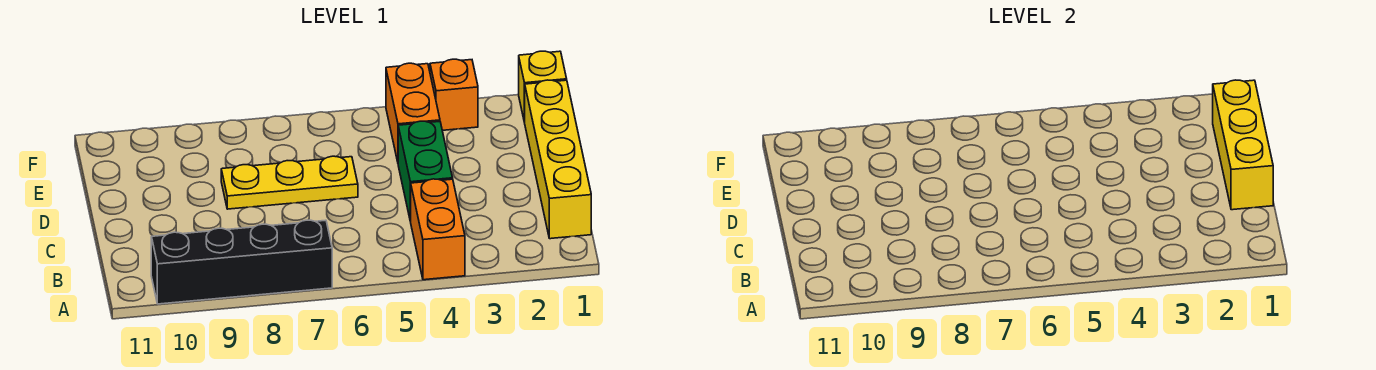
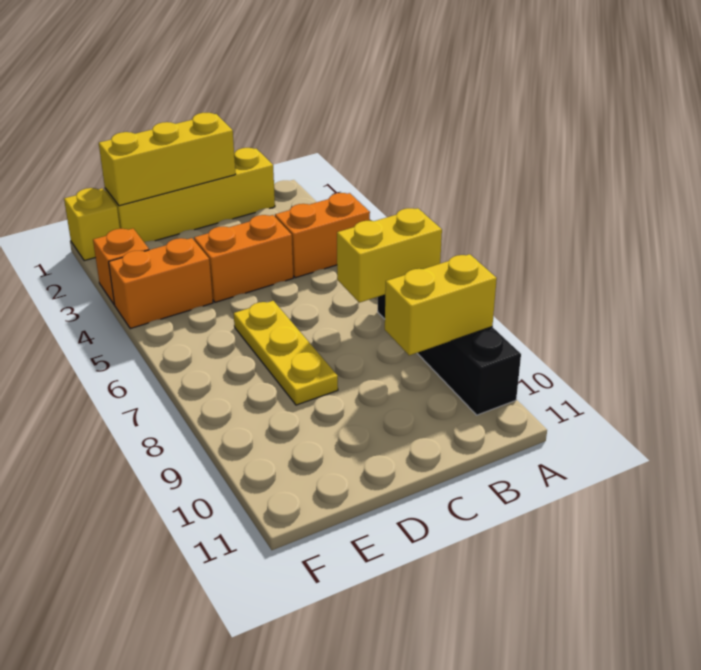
none -> yellow brick A7:B7 level 2
none -> yellow brick A9:B9 level 2
green brick C4:D4 level 1 -> orange brick C4:D4 level 1

